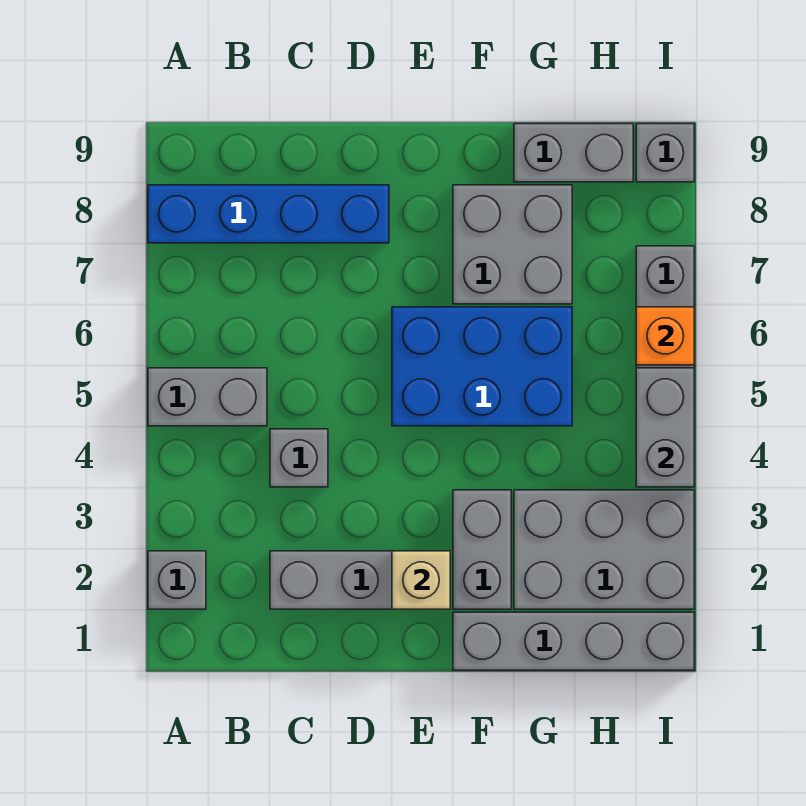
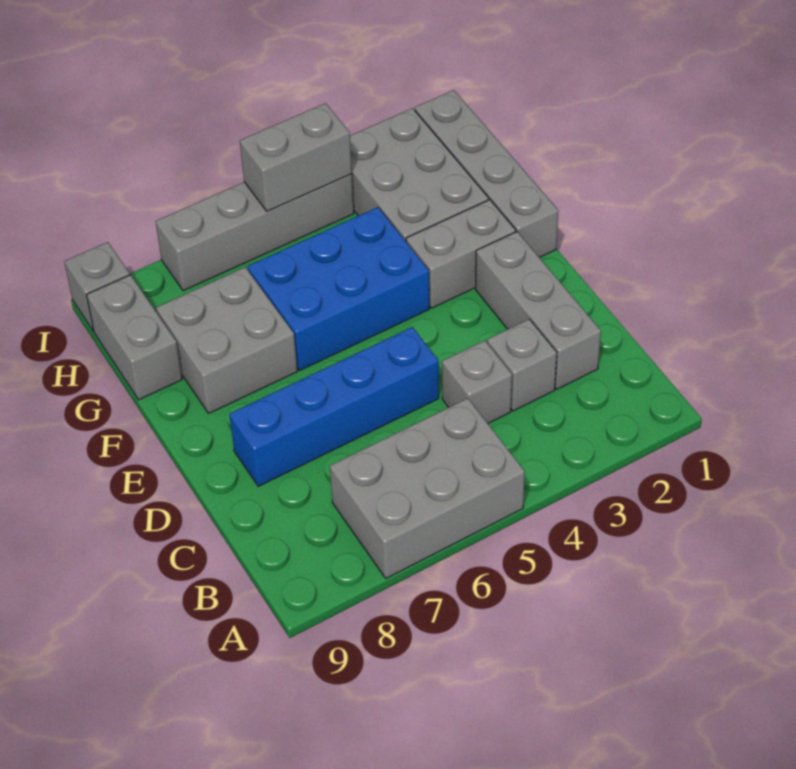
grey brick A2 level 1 -> grey brick C3 level 1
grey brick A5:B5 level 1 -> grey brick A5:B7 level 1
blue brick A8:D8 level 1 -> blue brick D5:D8 level 1
tan brick E2 level 2 -> none
blue brick E5:G6 level 1 -> blue brick F4:G6 level 1
orange brick I6 level 2 -> none

